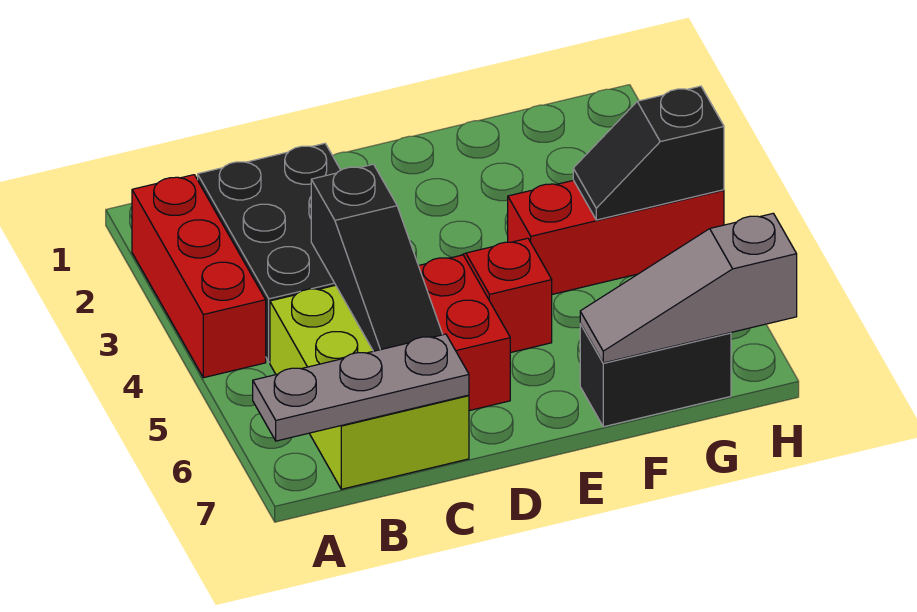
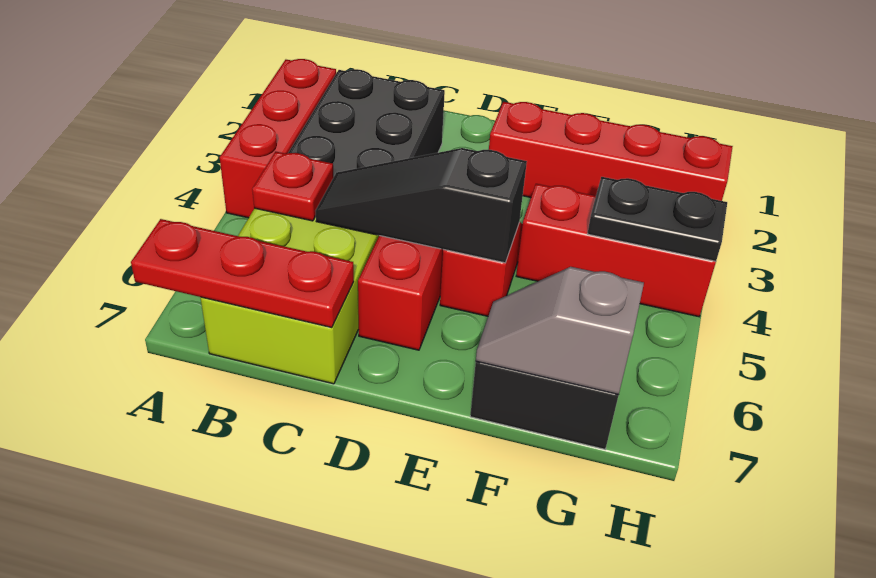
grey plate A7:C7 level 2 -> red plate A7:C7 level 2
none -> red plate B5 level 2
black slope C4:C6 level 2 top 4 -> black slope C5:E5 level 2 top E
none -> red brick E2:H2 level 1
grey slope F7:H7 level 2 top H -> grey slope F7:G7 level 2 top G
black slope G4:H4 level 2 top H -> black plate G4:H4 level 2

